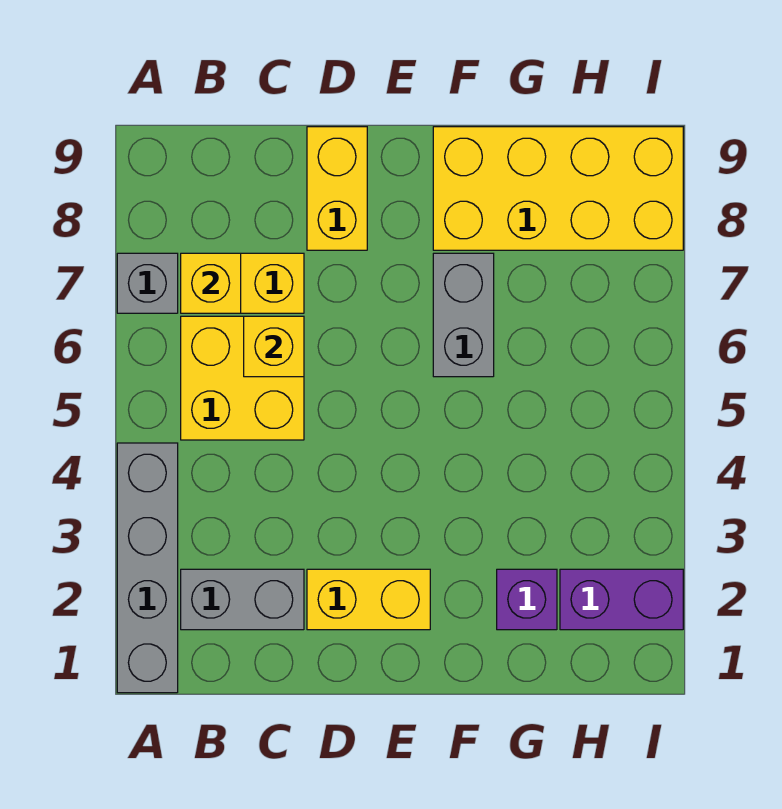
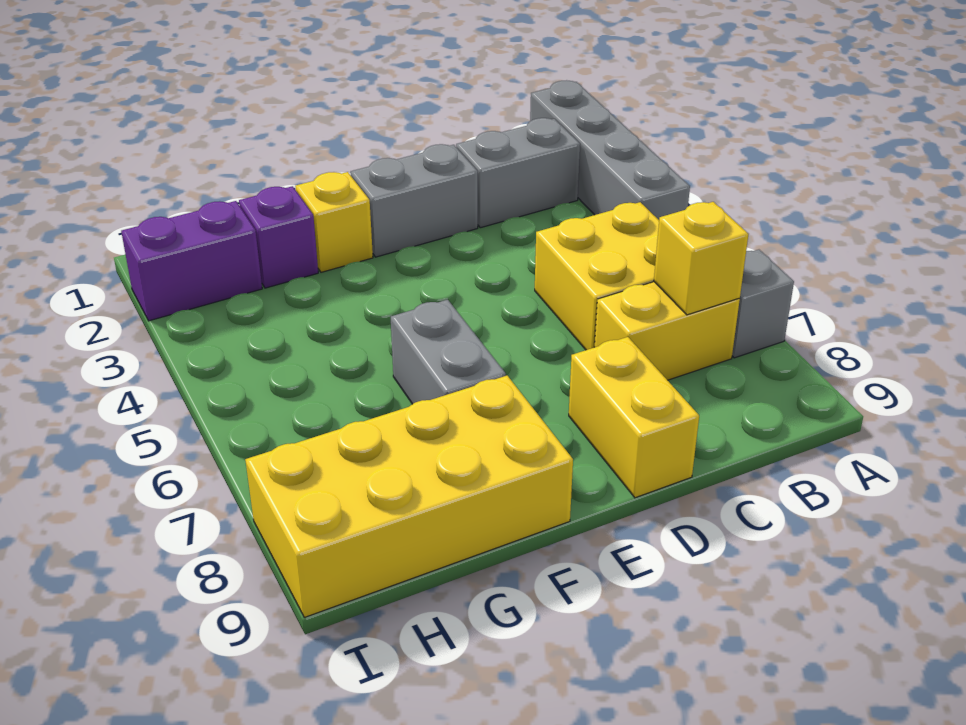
yellow brick C6 level 2 -> yellow brick F2 level 1
yellow brick D2:E2 level 1 -> grey brick D2:E2 level 1

